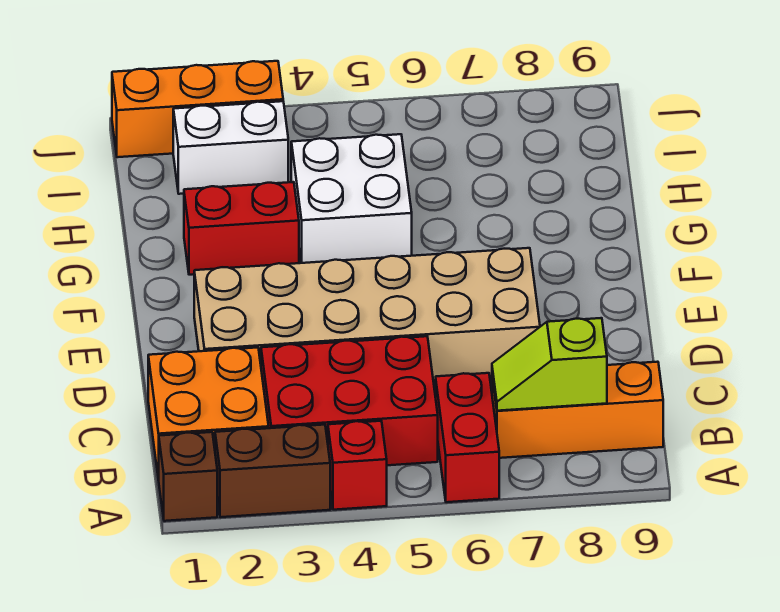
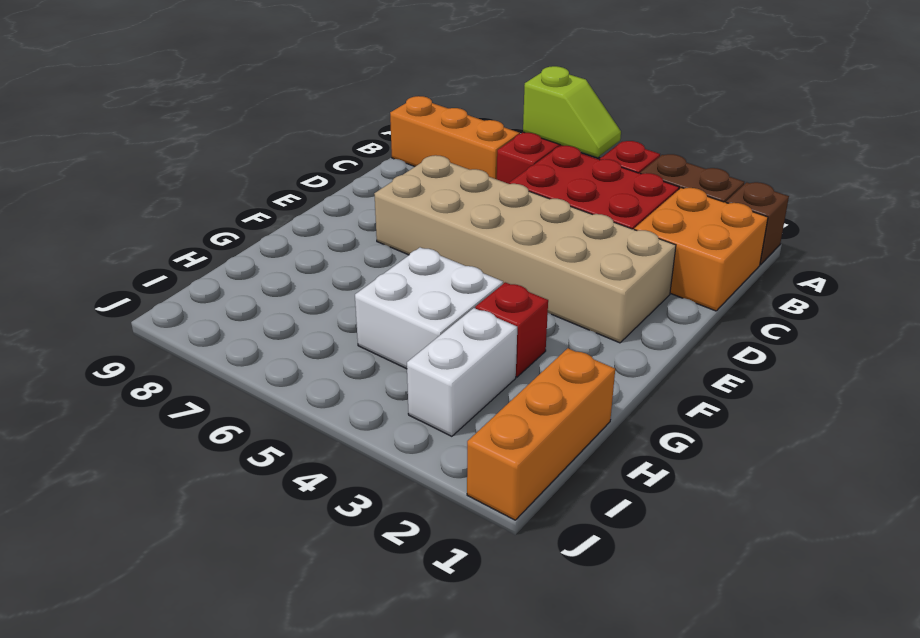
lime slope B7:B8 level 2 top 8 -> lime slope A5:A6 level 2 top 6
red brick G2:G3 level 1 -> red brick G3 level 1
white brick I2:I3 level 1 -> white brick H3:I3 level 1
orange brick J1:J3 level 1 -> orange brick H1:J1 level 1

